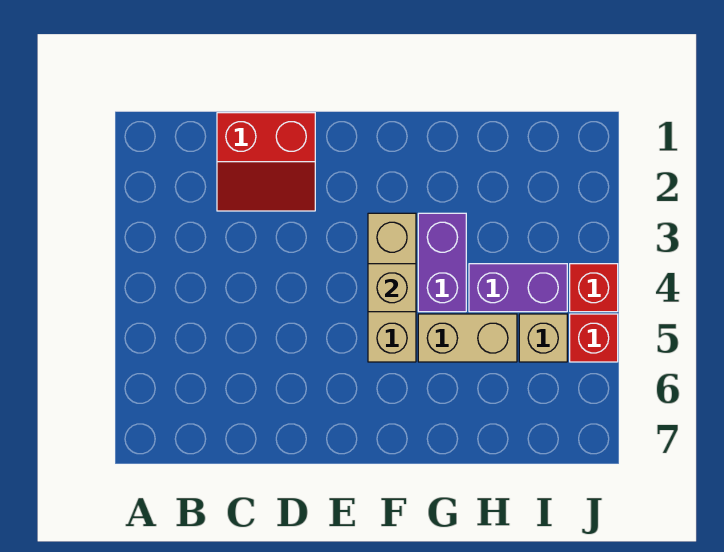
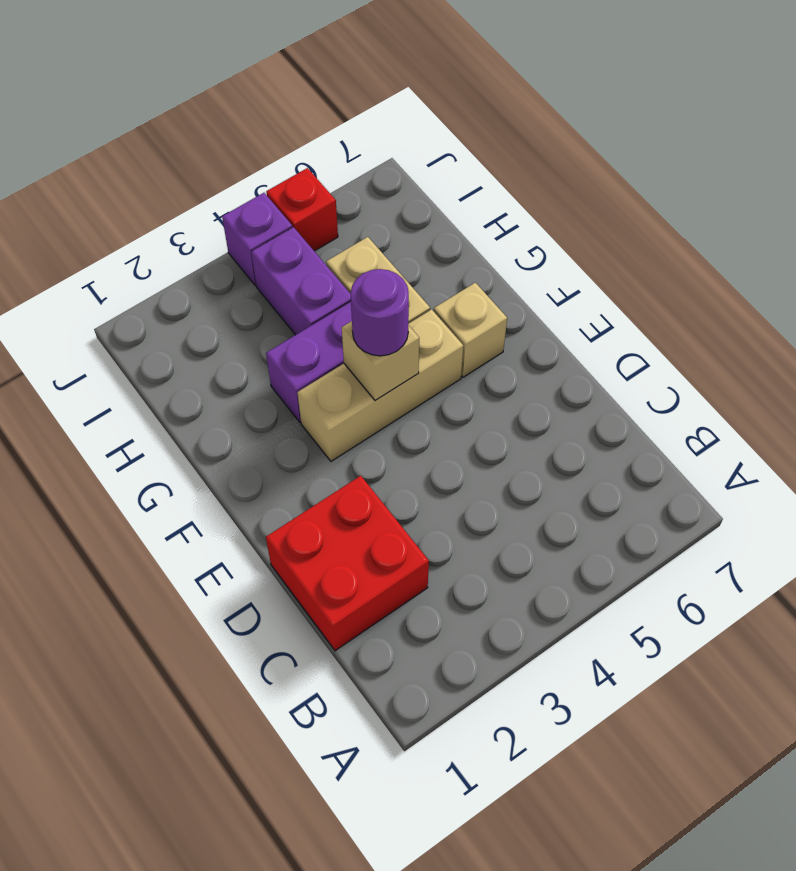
red slope C1:D2 level 1 top 1 -> red brick C1:D2 level 1
none -> purple round brick F4 level 3
tan brick I5 level 1 -> tan brick F6 level 1
red brick J4 level 1 -> purple brick J4 level 1

